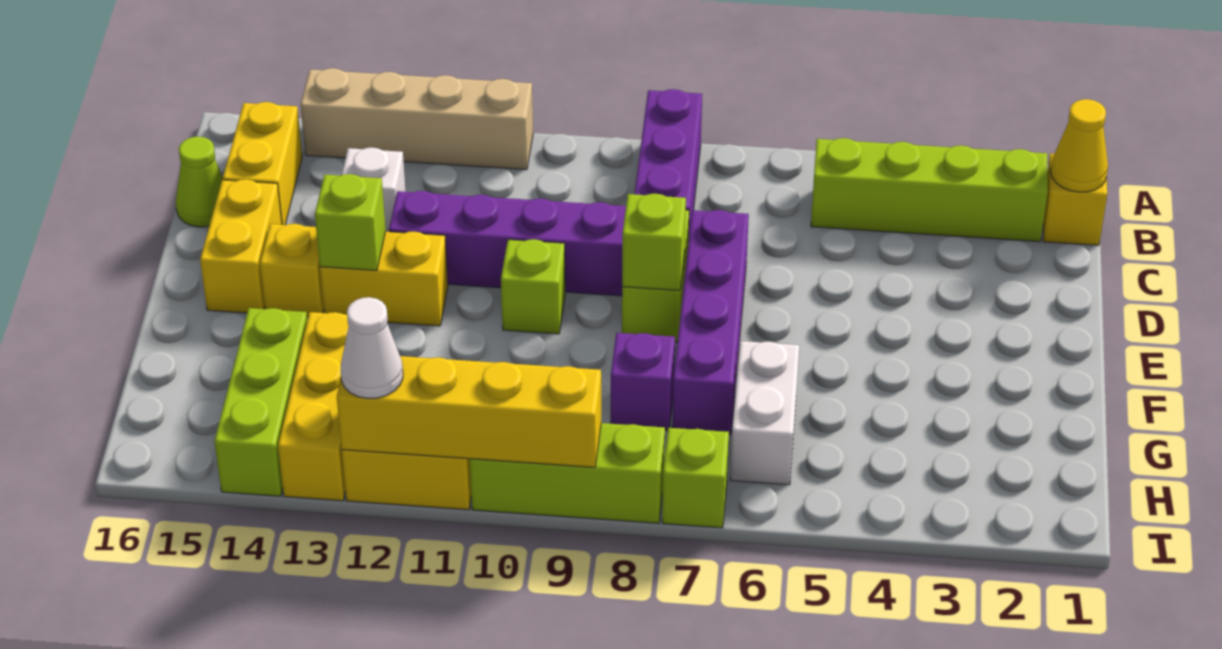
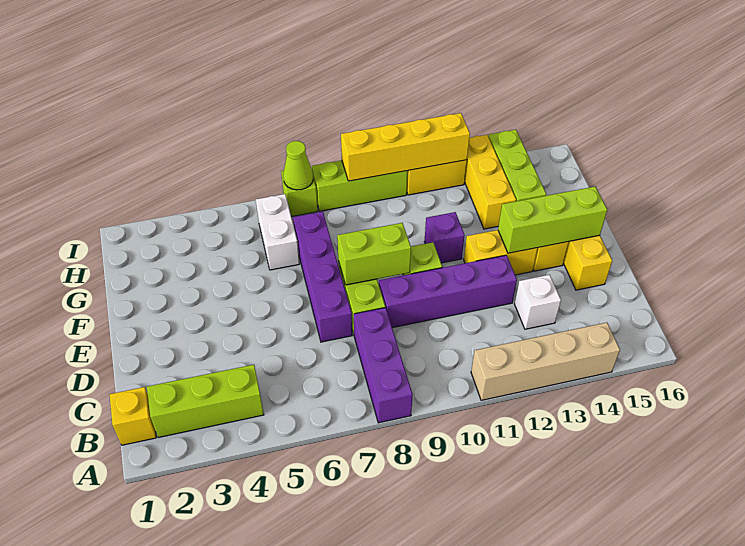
yellow cone B1 level 2 -> none
lime brick B2:B5 level 1 -> lime brick B2:B4 level 1
yellow brick B15:C15 level 1 -> none
lime cone C16 level 1 -> lime cone I7 level 2
lime brick E8 level 2 -> lime brick E8:E9 level 2
lime brick E13 level 2 -> lime brick E13:E15 level 2
purple brick G8 level 1 -> purple brick F11 level 1
white cone I12 level 3 -> none

